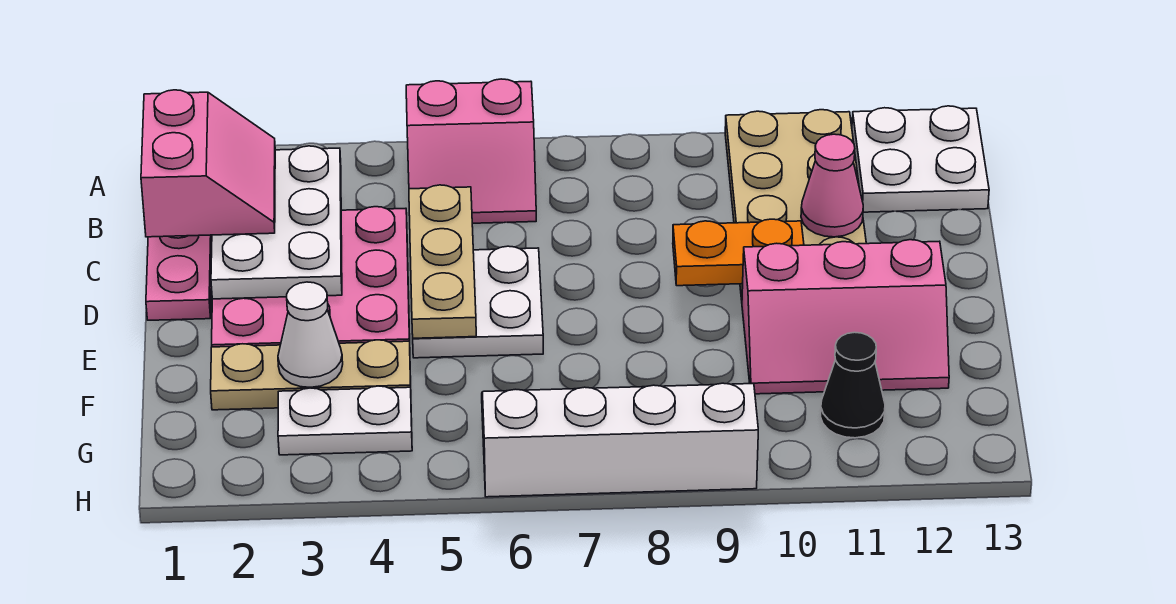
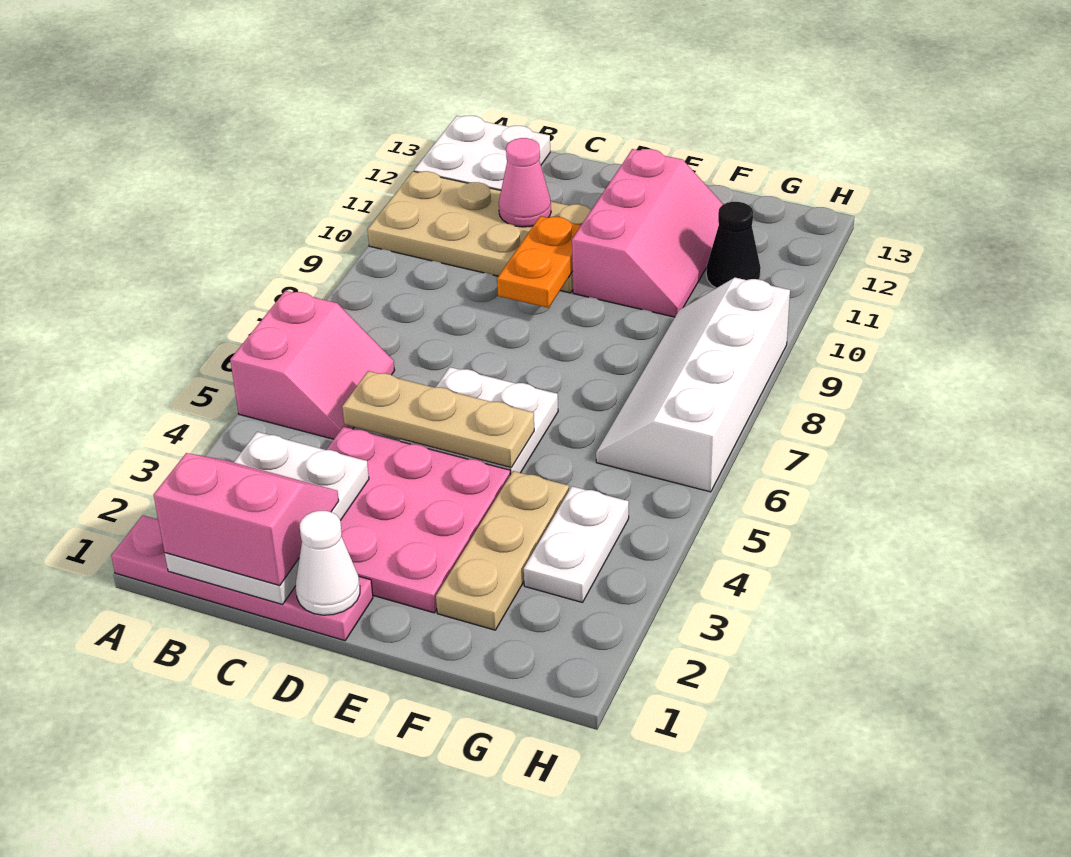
white plate B2:D3 level 2 -> white plate B1:C3 level 2
white cone F3 level 2 -> white cone D1 level 2

